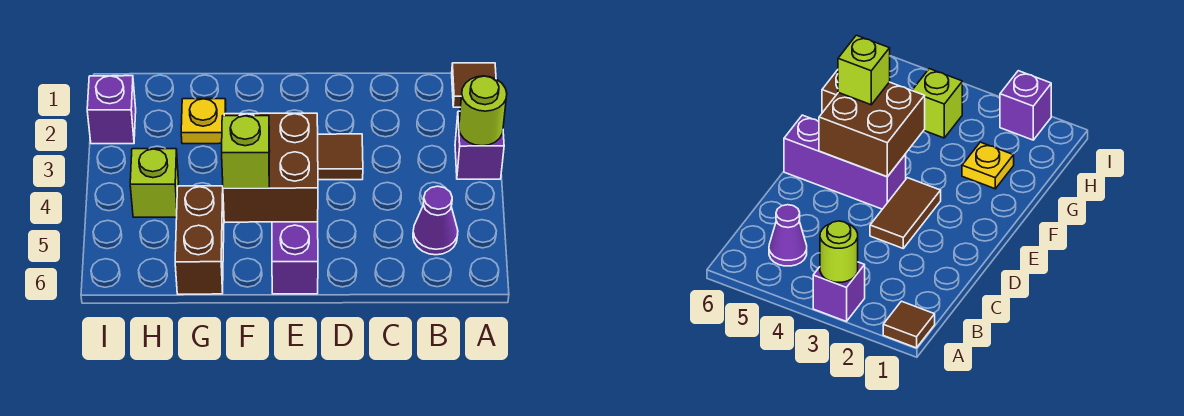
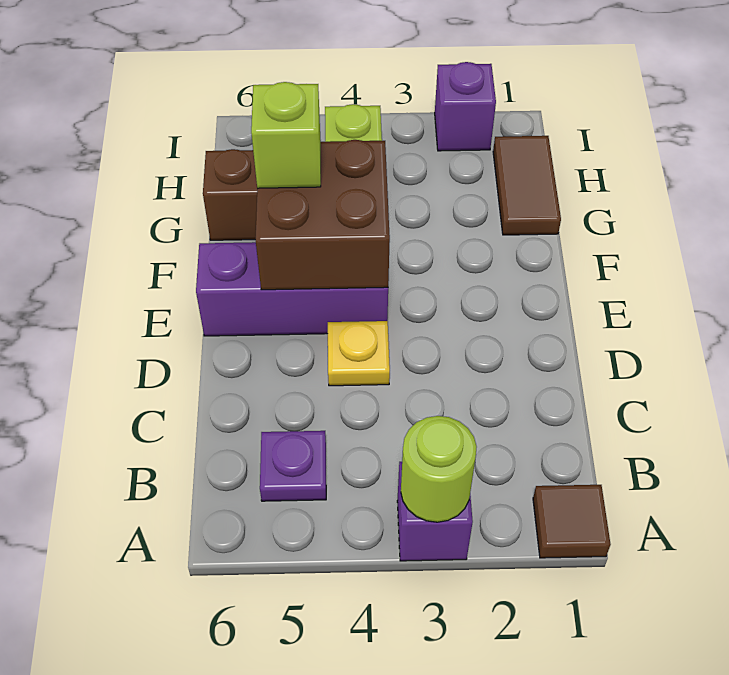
purple cone B5 level 1 -> purple plate B5 level 1
brown tile D3:E3 level 1 -> brown tile G1:H1 level 1
yellow plate G2 level 1 -> yellow plate D4 level 1

